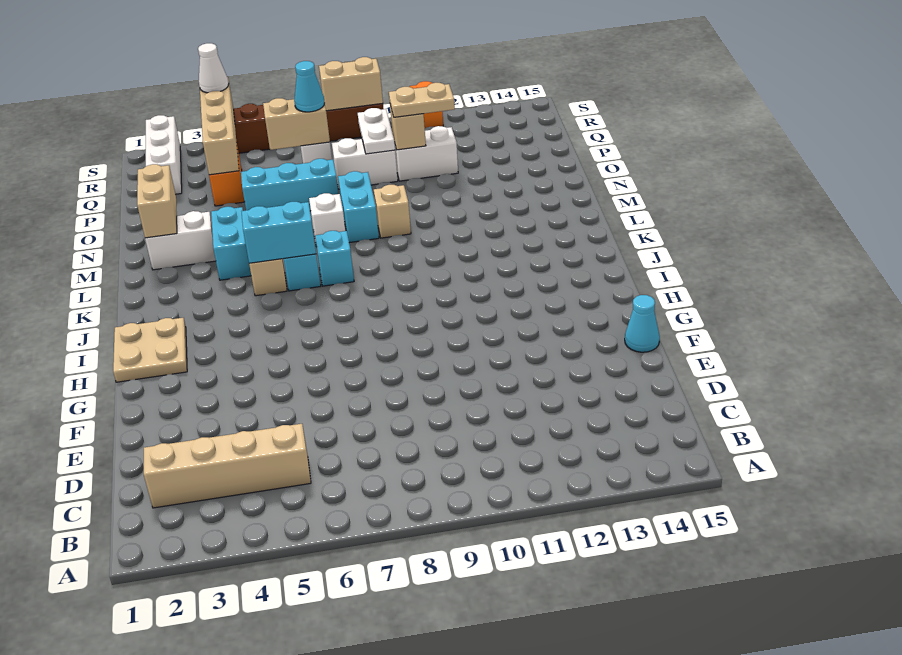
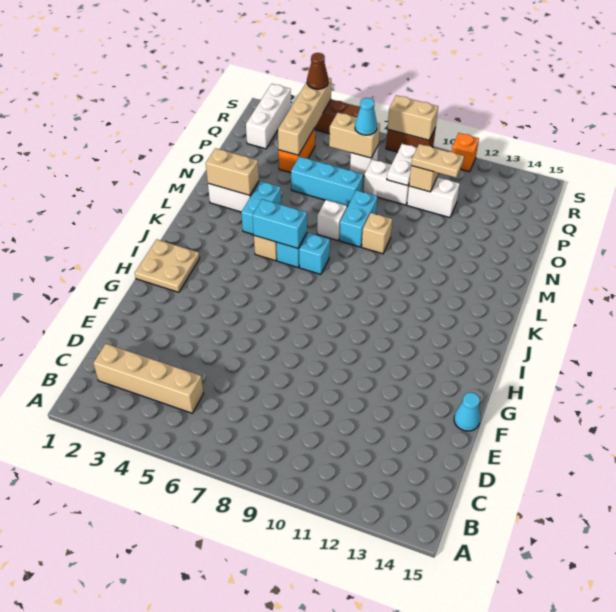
tan brick M2:N2 level 2 -> tan brick M2:M3 level 2
white cone S4 level 3 -> brown cone S4 level 3

